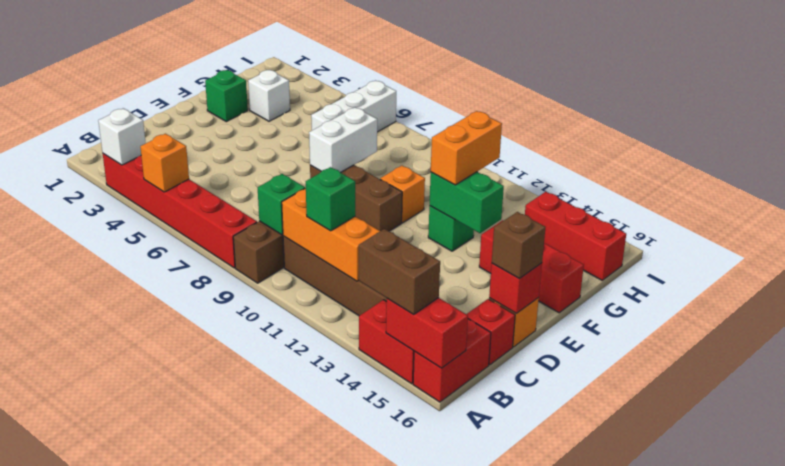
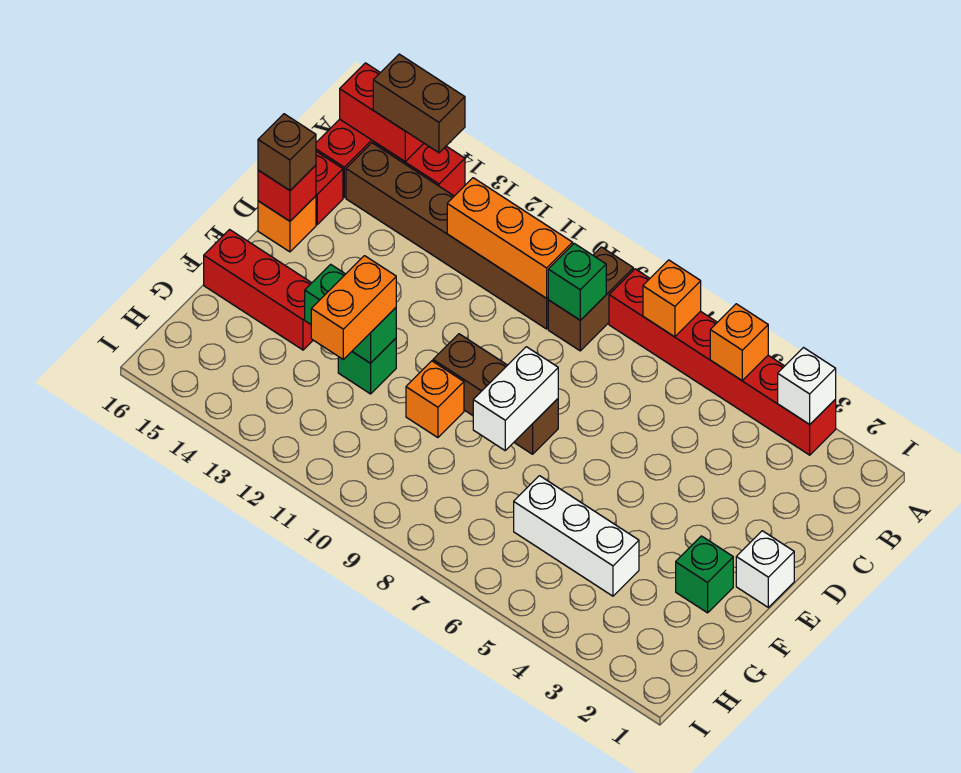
none -> orange brick A7 level 2
green brick B11 level 3 -> none
white brick G3 level 1 -> white brick E1 level 1
white brick G6:I6 level 1 -> white brick G4:G6 level 1
red brick H14:H16 level 1 -> none

